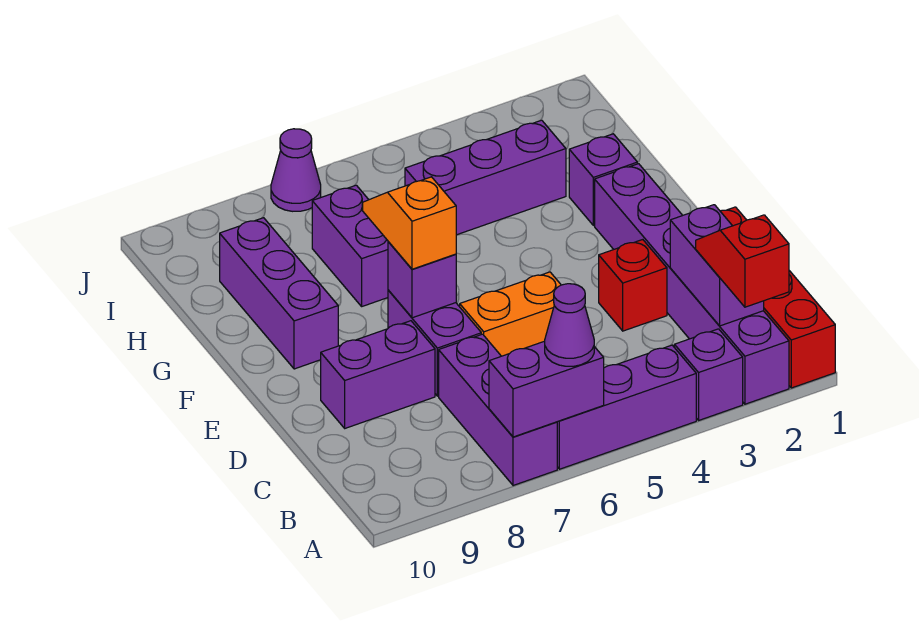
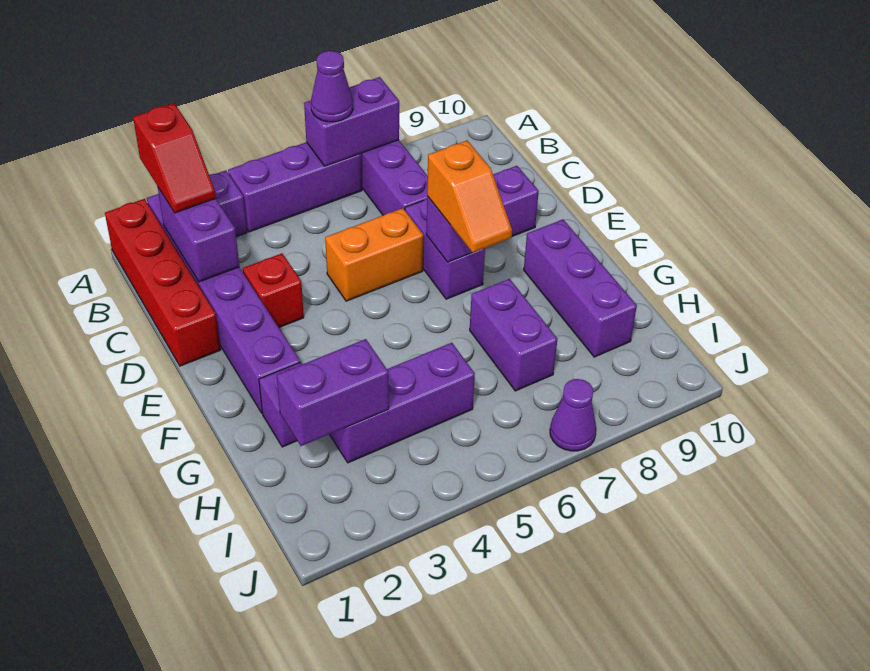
none -> purple brick H2:H3 level 2

